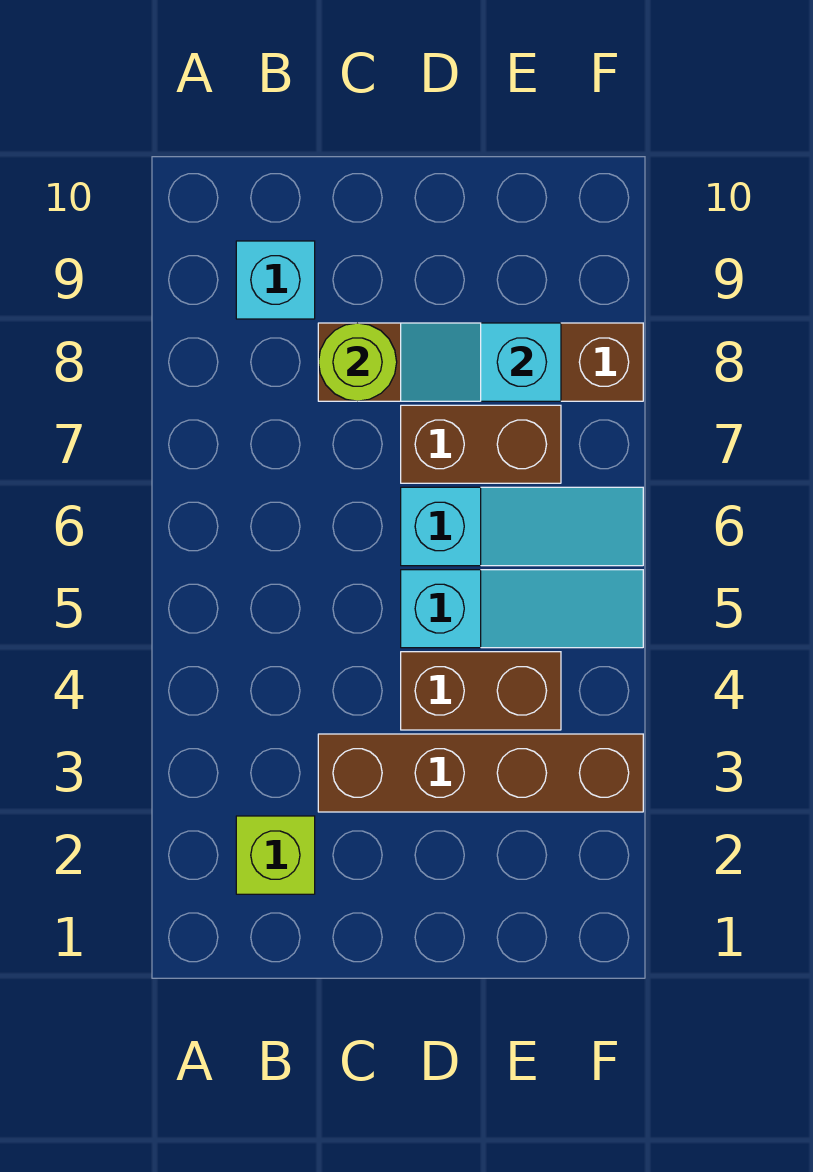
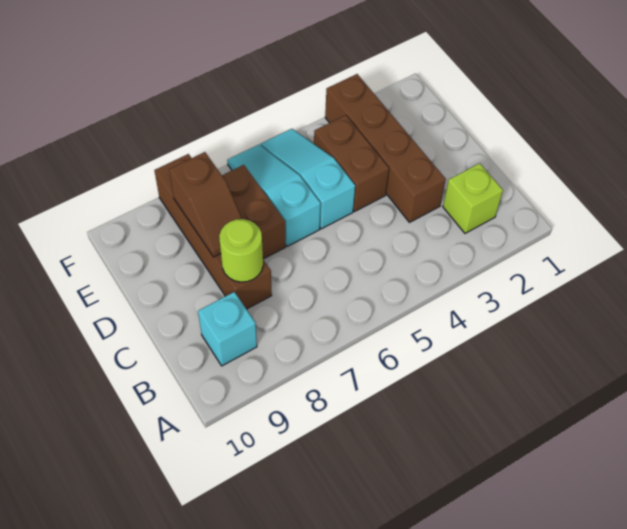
cyan slope D8:E8 level 2 top E -> brown slope D8:E8 level 2 top E

